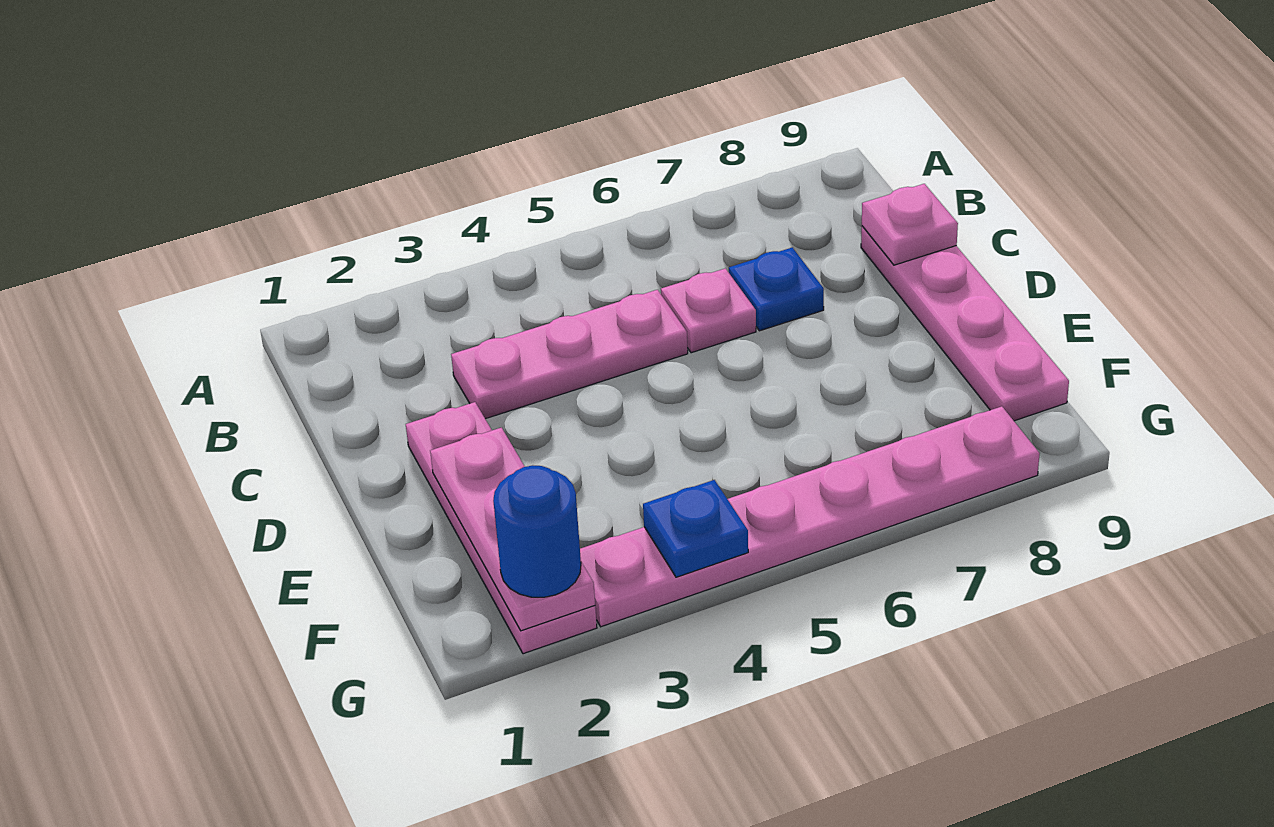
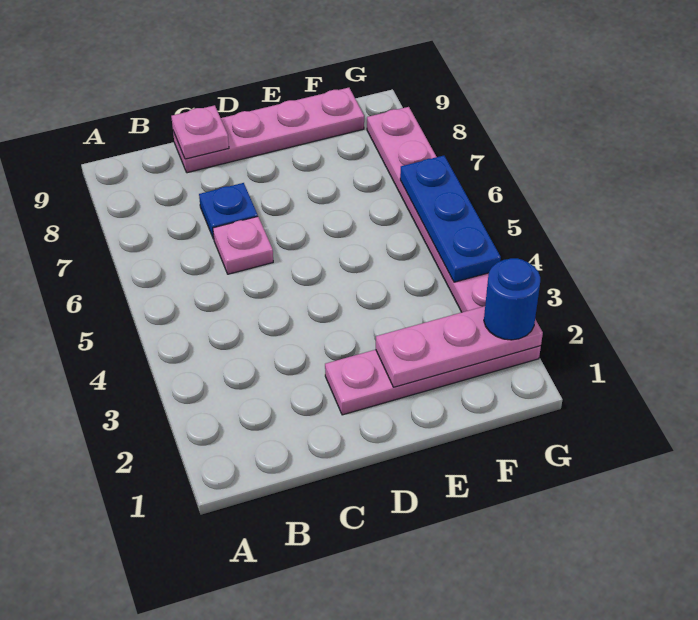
pink plate C3:C5 level 1 -> none
blue plate G4 level 2 -> blue plate G4:G6 level 2

